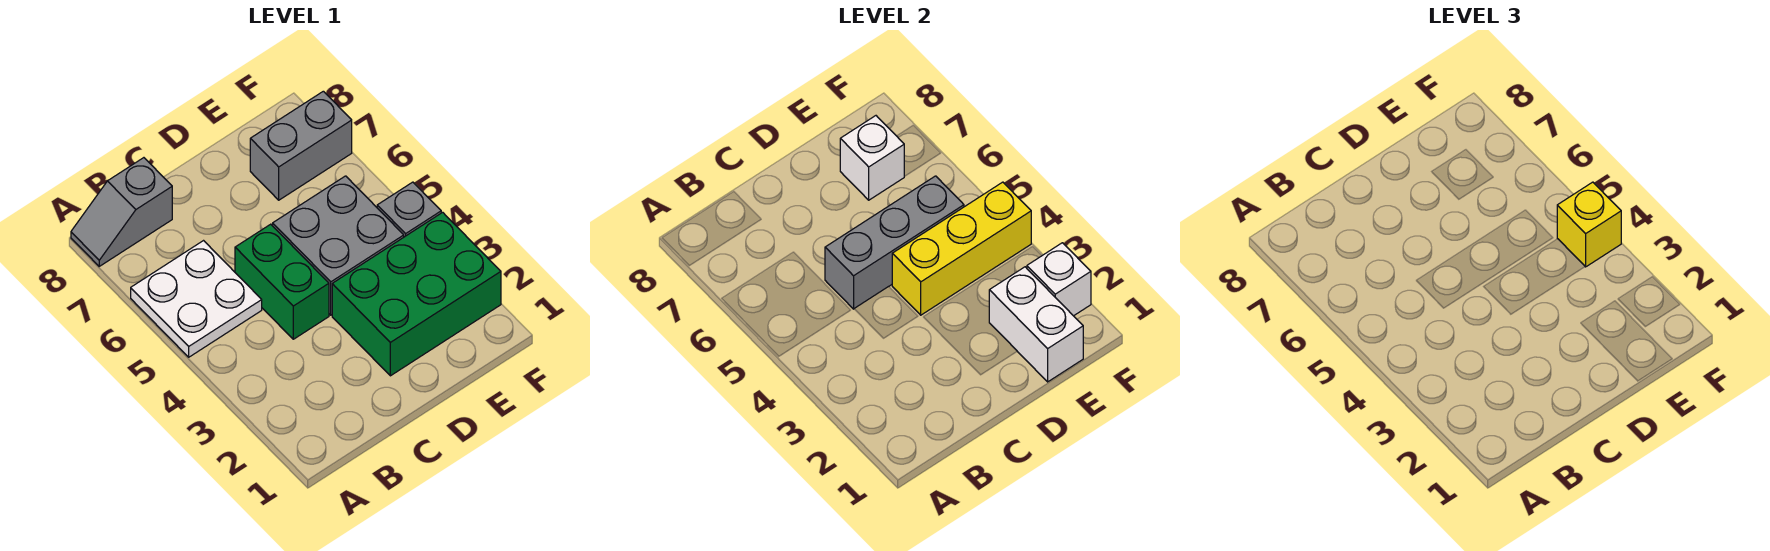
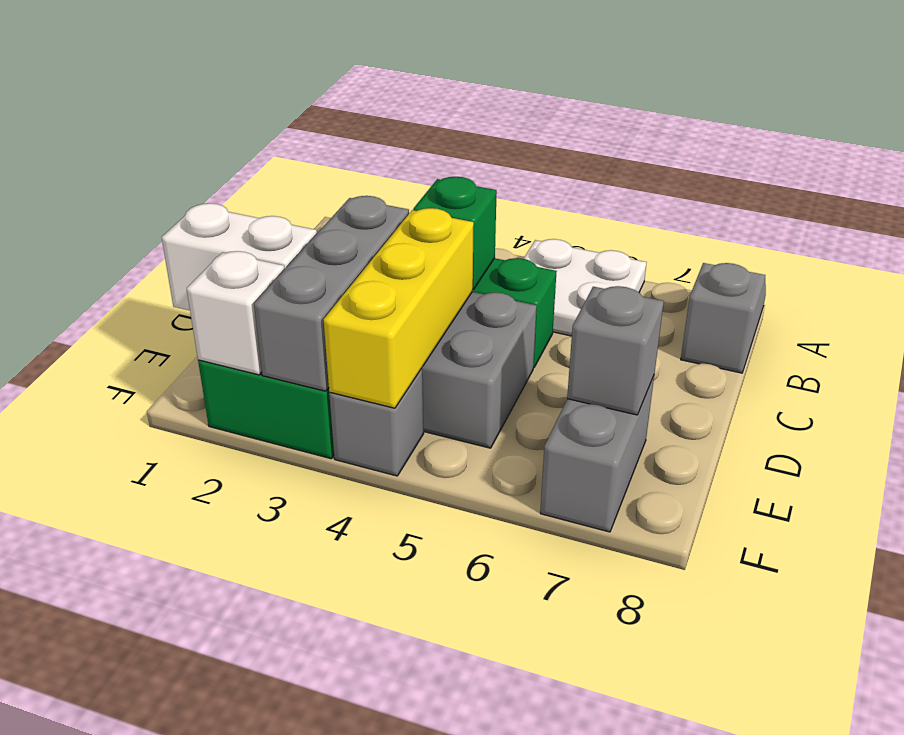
none -> green brick C4 level 2
grey brick C5:E5 level 2 -> grey brick D3:F3 level 2
white brick E7 level 2 -> grey brick E7 level 2
yellow brick F4 level 3 -> none

